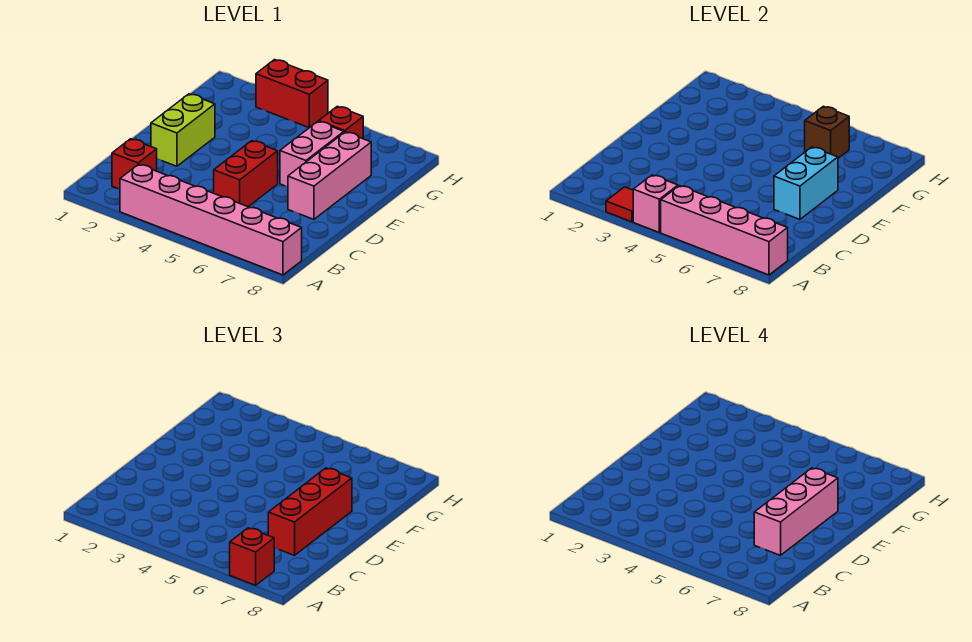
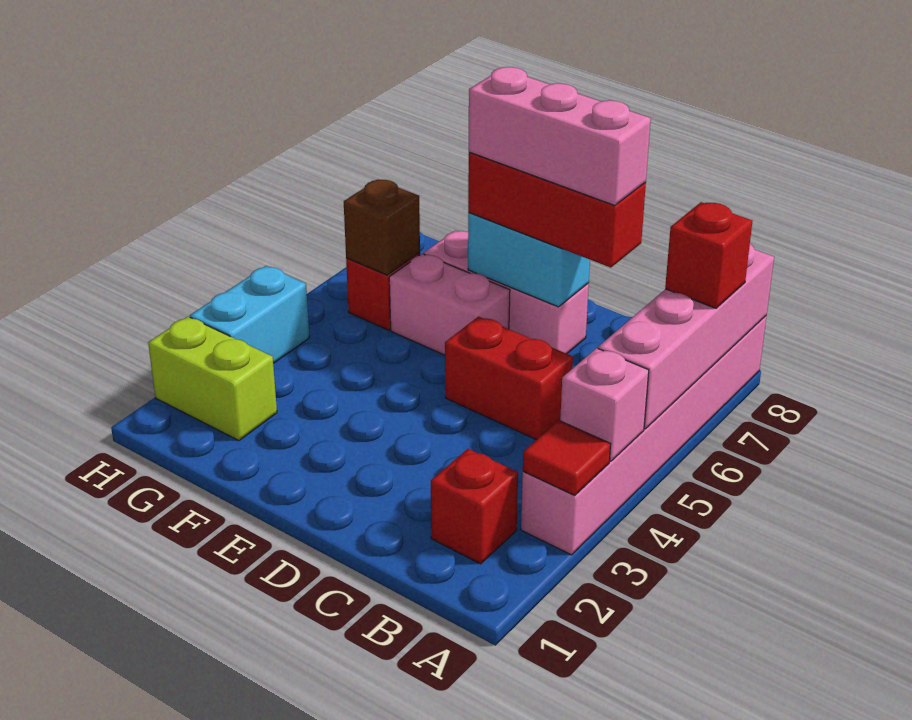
lime brick D2:E2 level 1 -> lime brick G2:H2 level 1
red brick H3:H4 level 1 -> cyan brick H3:H4 level 1

